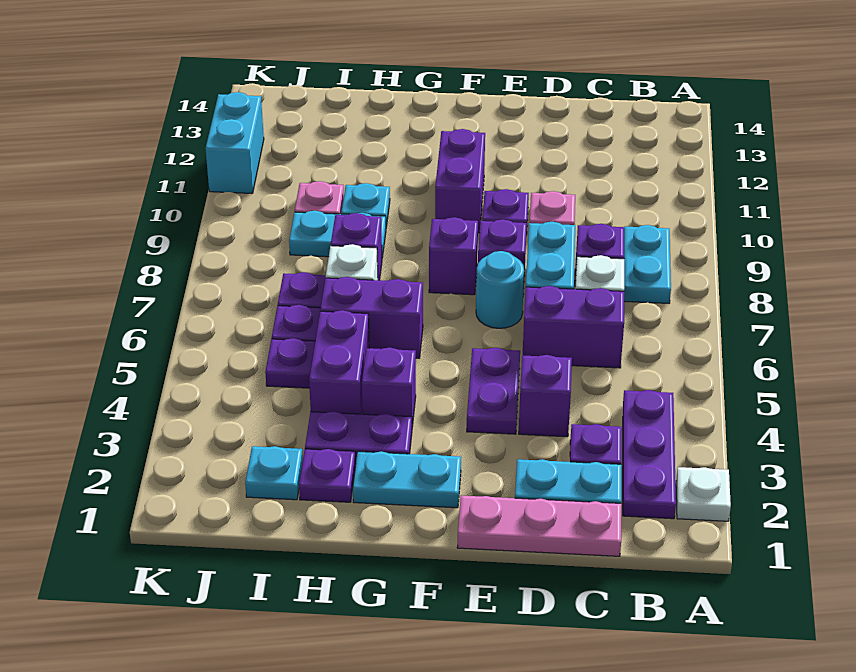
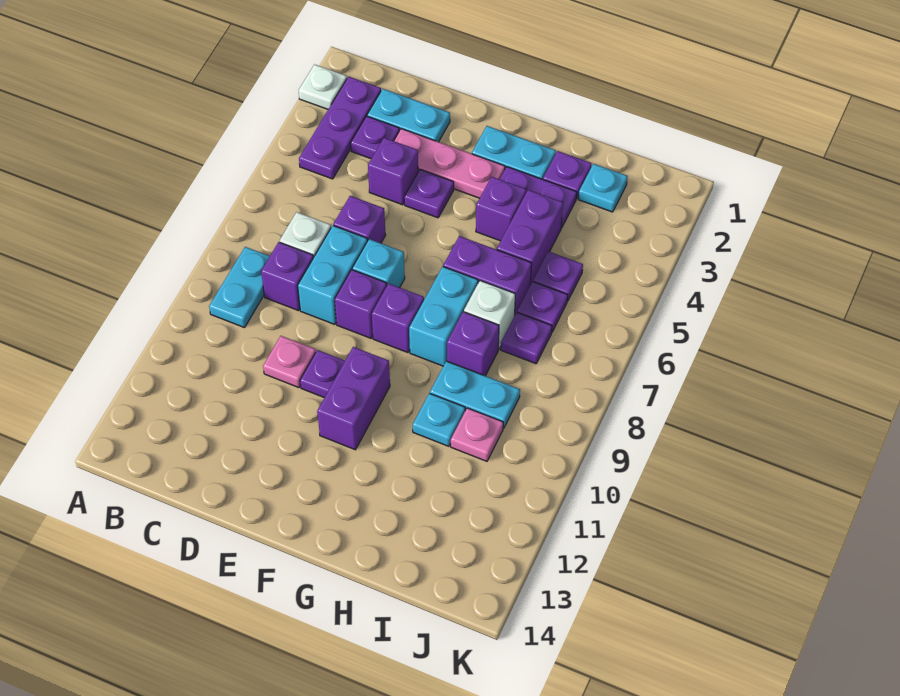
pink plate C1:E1 level 1 -> pink plate D3:F3 level 1
purple brick C6:D6 level 1 -> purple brick D6 level 1
purple plate E4:E5 level 1 -> purple plate E4 level 1
cyan round brick E7 level 1 -> cyan brick E7 level 1
cyan brick K11:K12 level 1 -> cyan brick G7:G8 level 1

